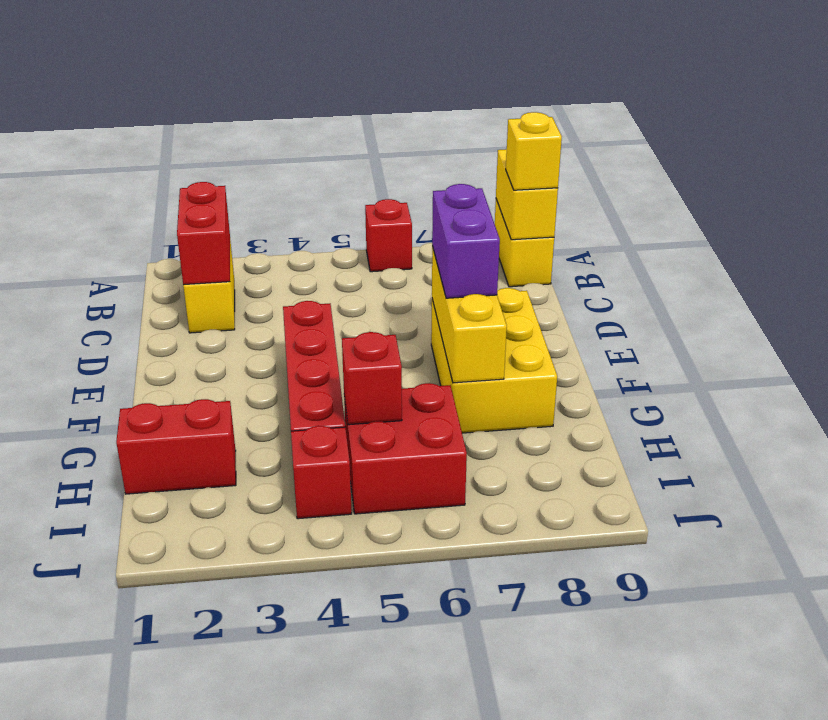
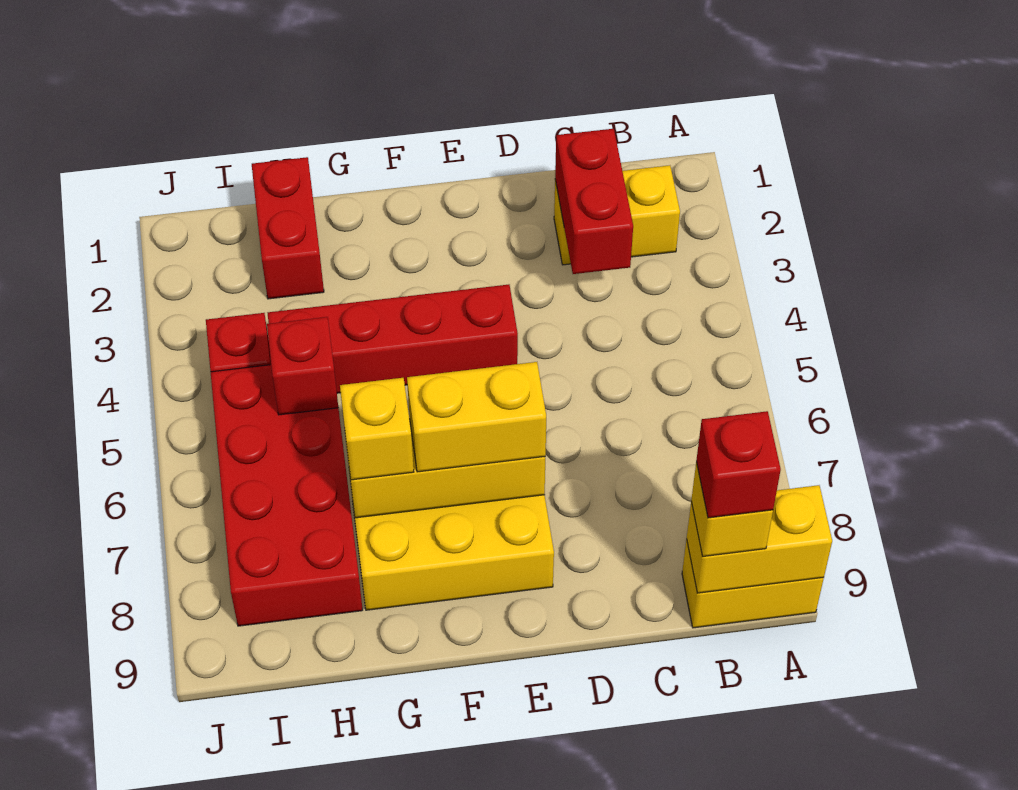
red brick A6 level 1 -> red brick B9 level 4
red brick B2:C2 level 2 -> red brick C2:C3 level 2
purple brick E7:F7 level 3 -> yellow brick E7:F7 level 3
none -> yellow brick G7 level 3
red brick H5:I6 level 1 -> red brick H5:I8 level 1

